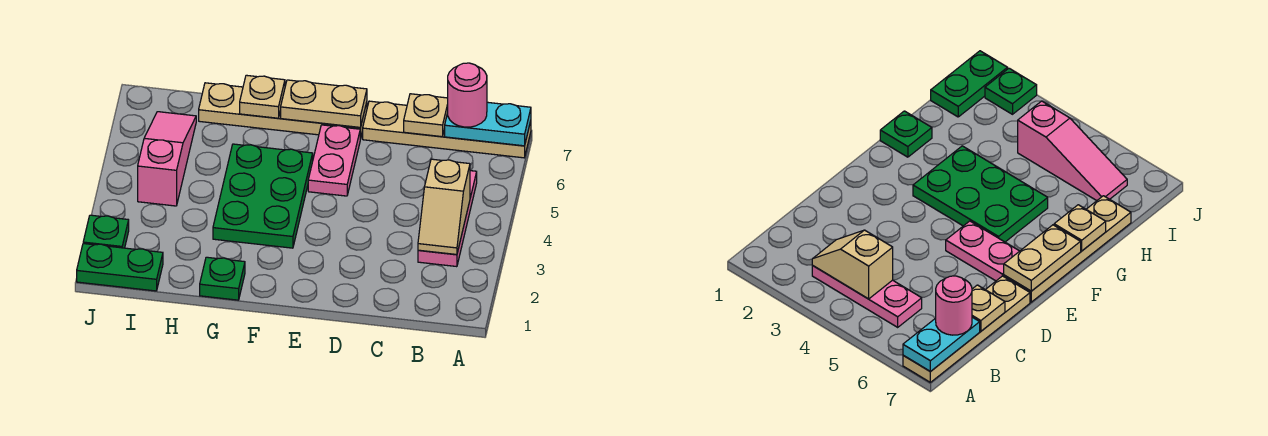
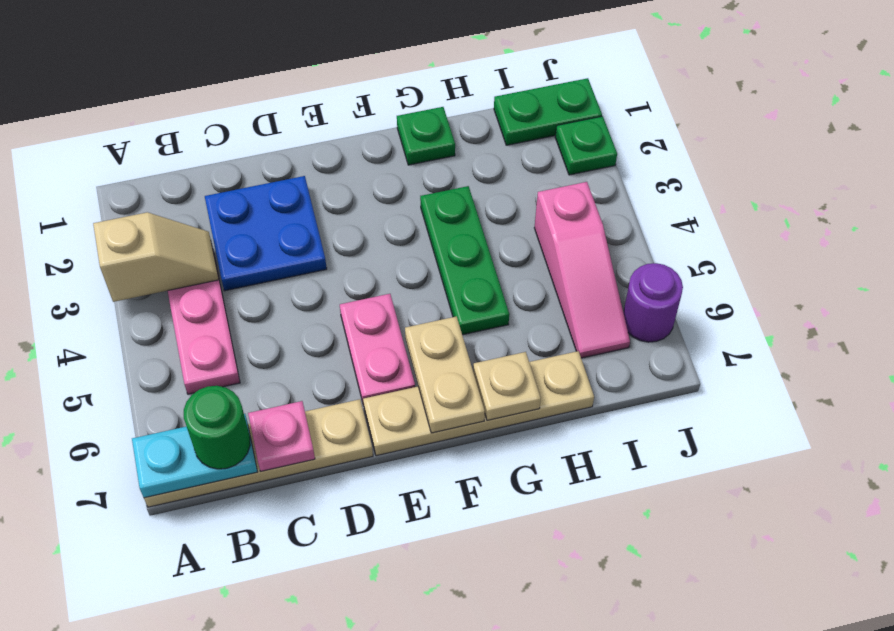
tan slope B3:B4 level 2 top 4 -> tan slope A3:B3 level 2 top A
pink round brick B7 level 3 -> green round brick B7 level 3
none -> blue plate C2:D3 level 1
tan plate C7 level 2 -> pink plate C7 level 2
tan plate E7:F7 level 2 -> tan plate F6:F7 level 2
green plate F3:G5 level 1 -> green plate G3:G5 level 1
none -> purple round brick J6 level 1

